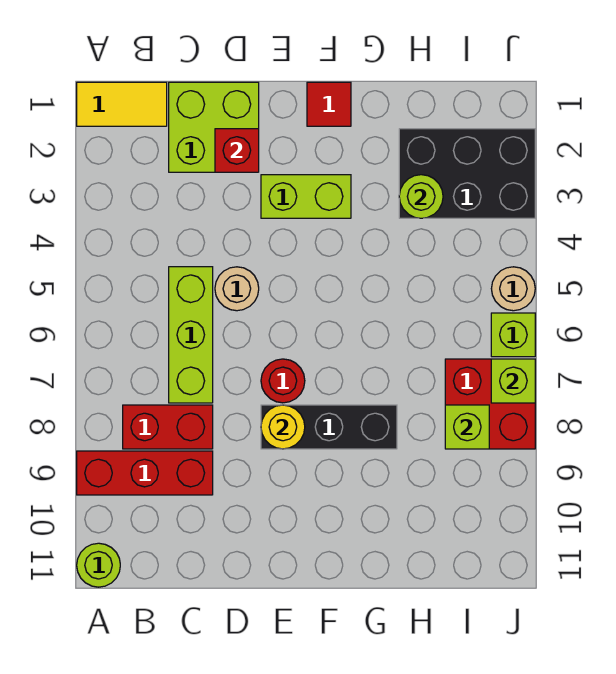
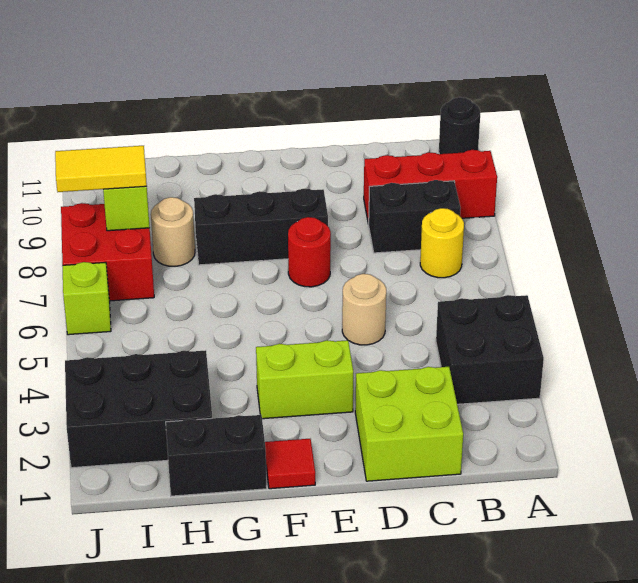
yellow tile A1:B1 level 1 -> yellow tile I8:J8 level 3
none -> black brick A3:B4 level 1
lime round brick A11 level 1 -> black round brick A11 level 1
red brick B8:C8 level 1 -> black brick B8:C8 level 1
lime brick C5:C7 level 1 -> none
red brick D2 level 2 -> none
yellow round brick E8 level 2 -> yellow round brick B7 level 1
none -> black brick G1:H1 level 1
lime round brick H3 level 2 -> none
tan round brick J5 level 1 -> tan round brick H8 level 1
lime brick J7 level 2 -> none

